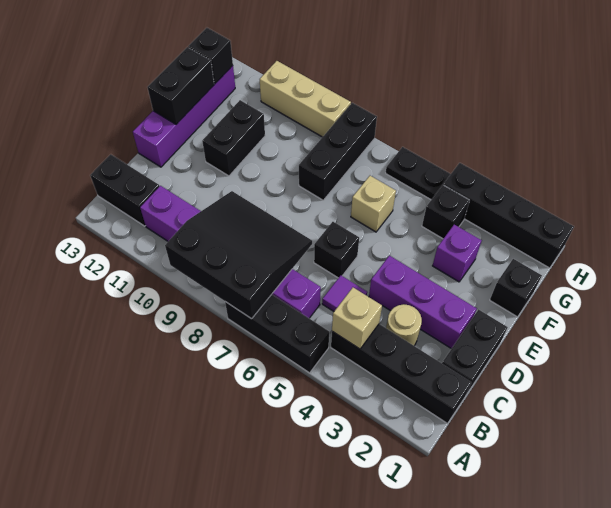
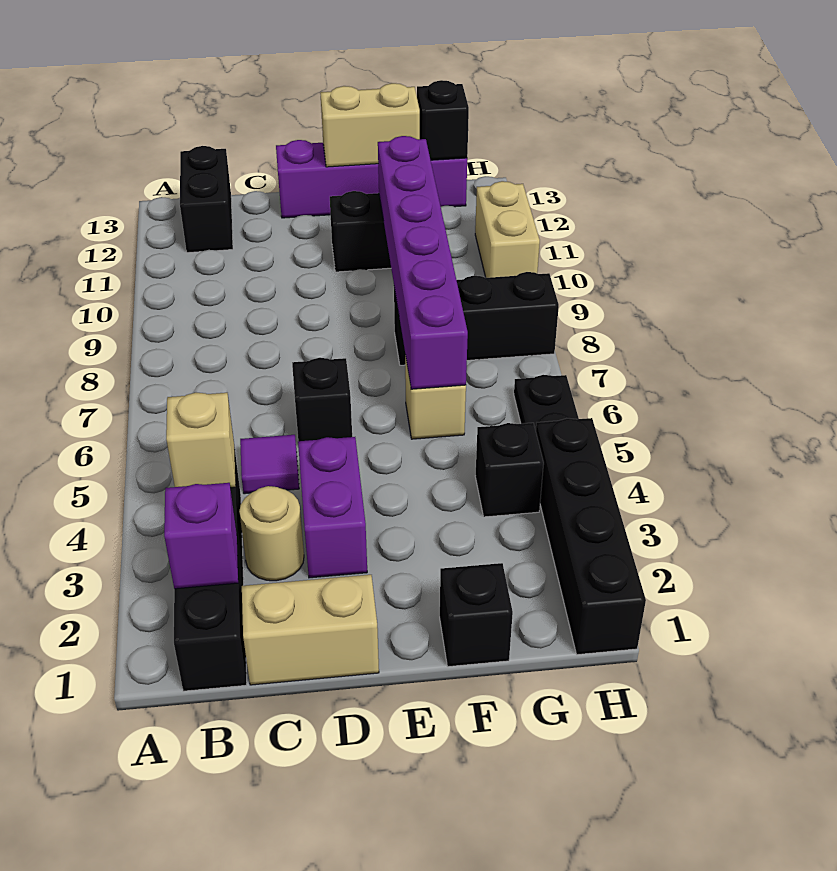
black brick A5:A7 level 1 -> none
black slope A7:C9 level 2 top A -> none
purple brick B6:B11 level 1 -> purple brick F6:F11 level 2
black brick C1:D1 level 1 -> tan brick C1:D1 level 1
purple brick D2:D4 level 1 -> purple brick D3:D4 level 1
black brick E13:F13 level 2 -> tan brick E13:F13 level 2
purple brick F3 level 1 -> purple brick B2 level 2
tan brick H9:H11 level 1 -> tan brick H10:H11 level 1

